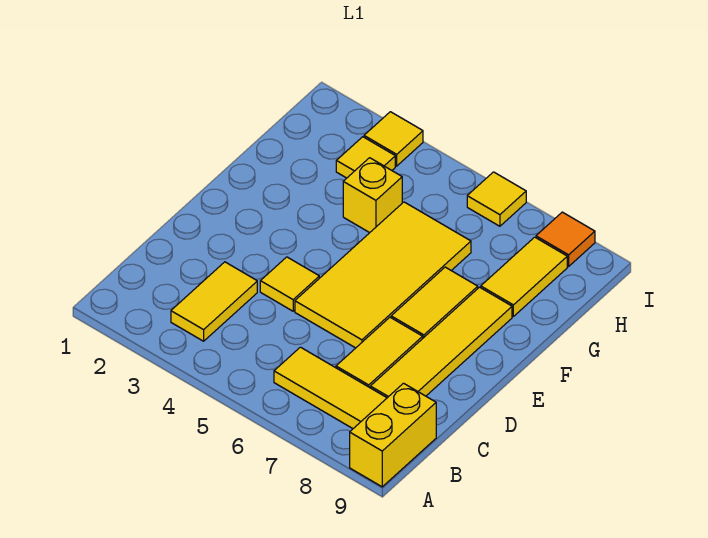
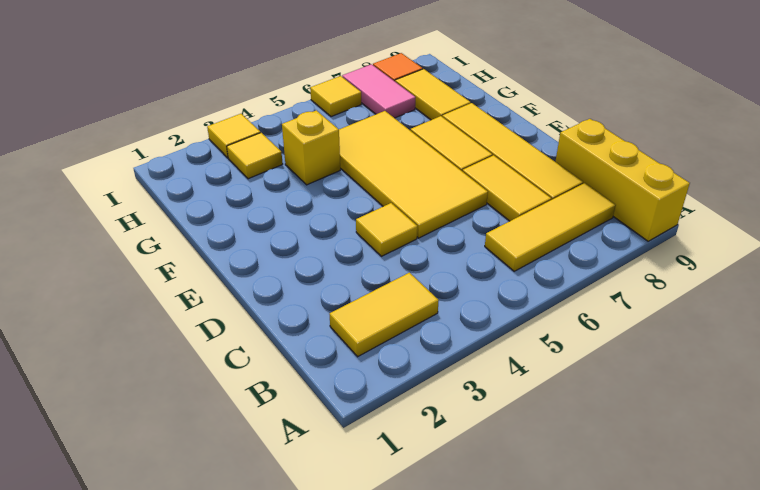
yellow brick A9:B9 level 1 -> yellow brick A9:C9 level 1
yellow tile B3:C3 level 1 -> yellow tile B2:B3 level 1
none -> pink tile H7:I7 level 1

